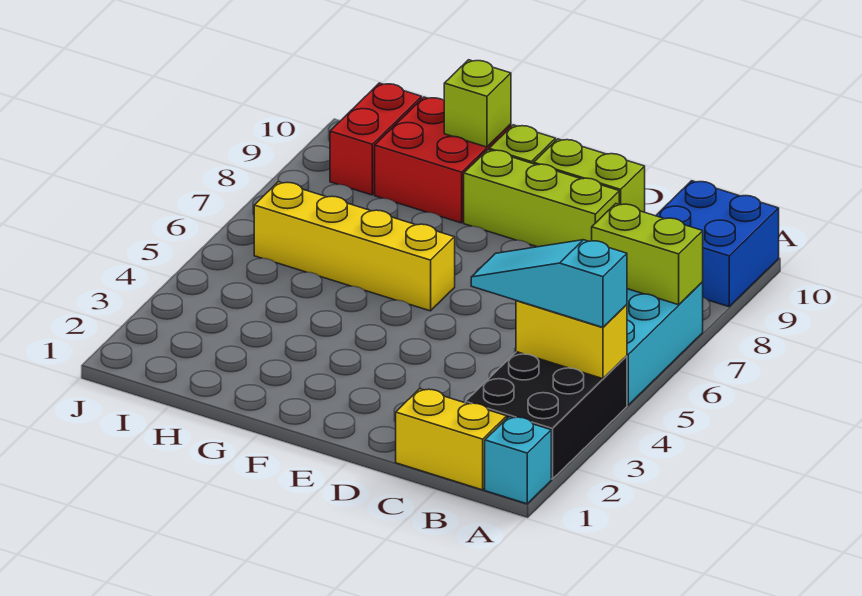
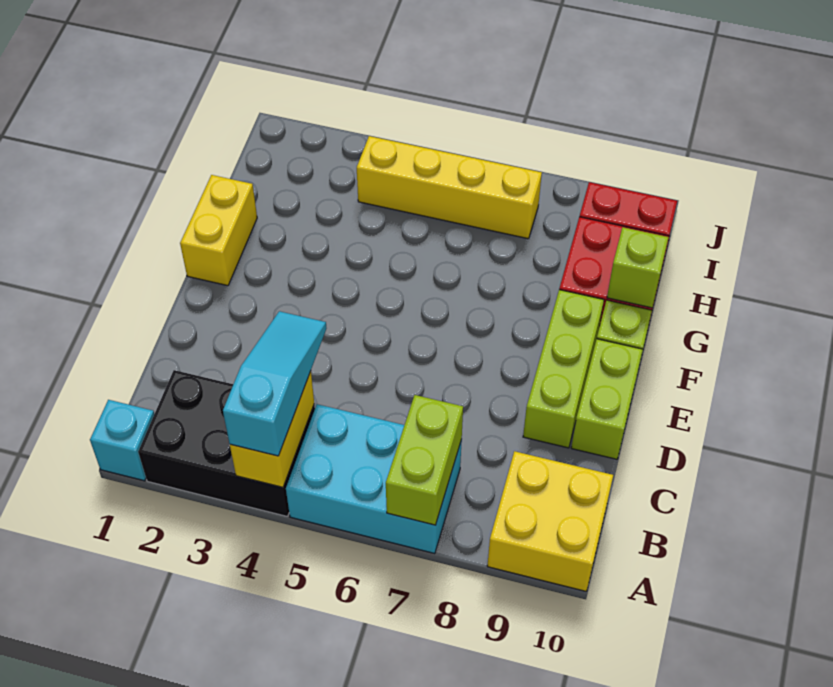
blue brick A9:B10 level 1 -> yellow brick A9:B10 level 1
yellow brick B1:C1 level 1 -> yellow brick F1:G1 level 1
yellow brick F6:I6 level 1 -> yellow brick I4:I7 level 1

